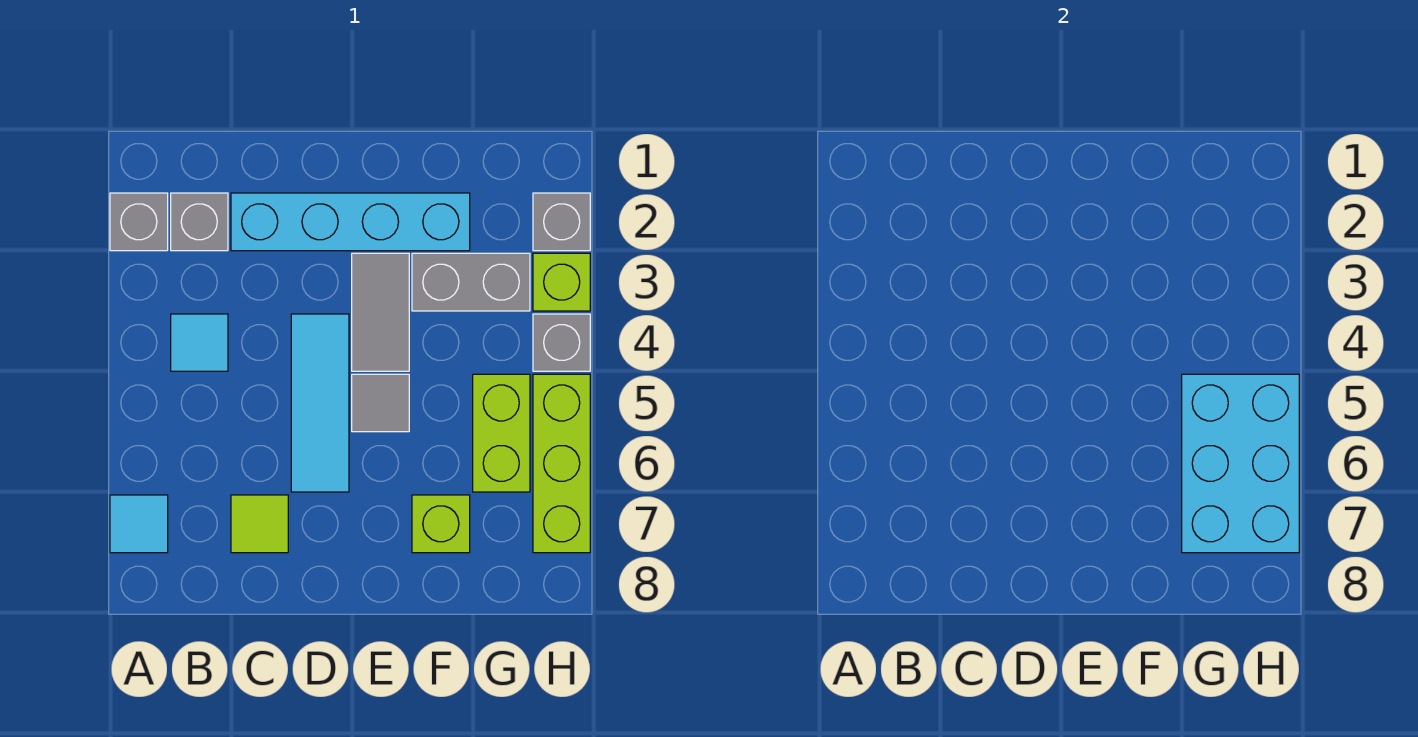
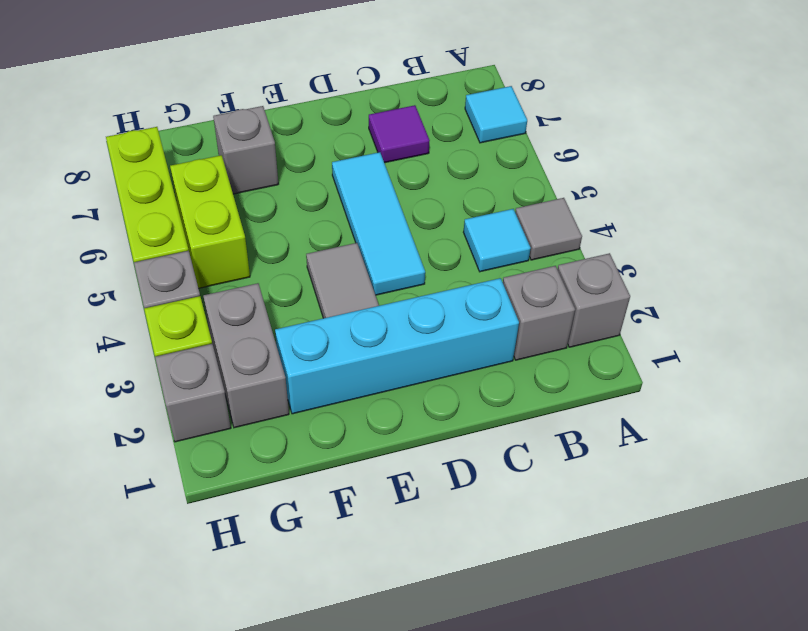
lime tile C7 level 1 -> purple tile C7 level 1
grey tile E5 level 1 -> grey tile A4 level 1
grey brick F3:G3 level 1 -> grey brick G2:G3 level 1
lime brick F7 level 1 -> grey brick F7 level 1
cyan brick G5:H7 level 2 -> none

